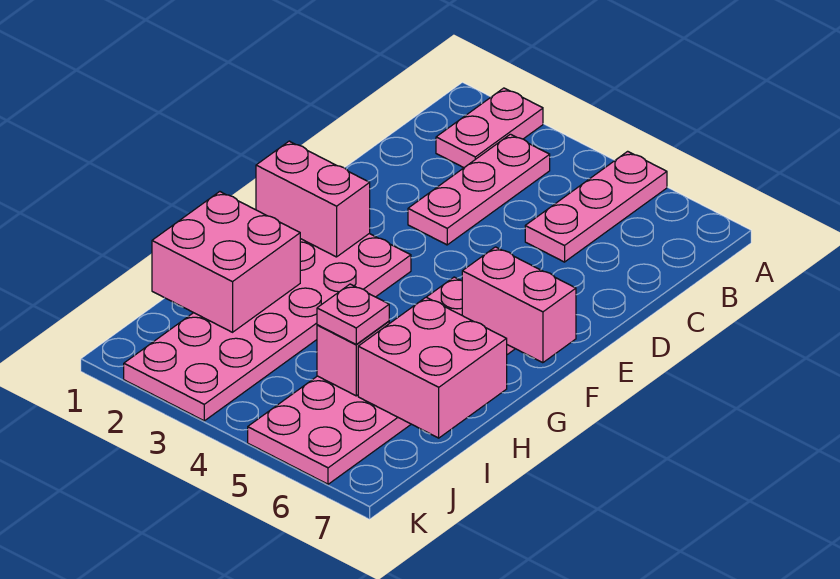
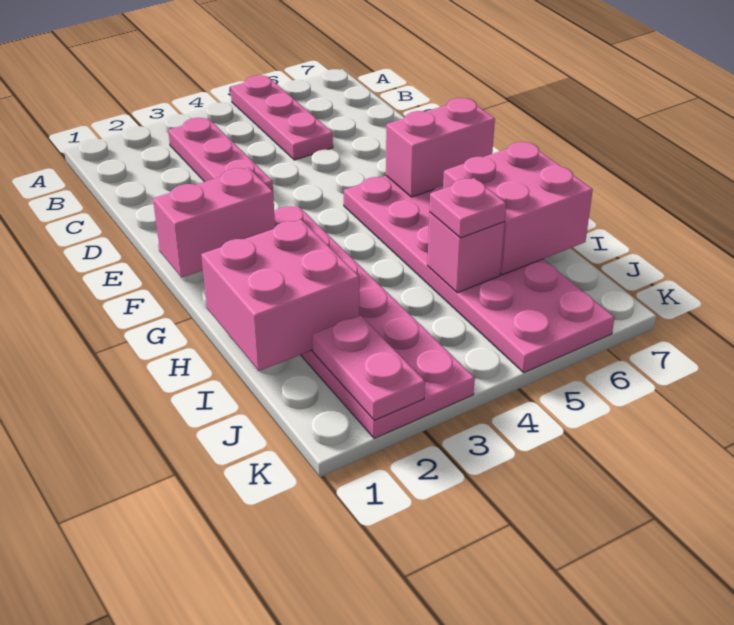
pink plate A2:B2 level 1 -> pink plate J2:K2 level 2

